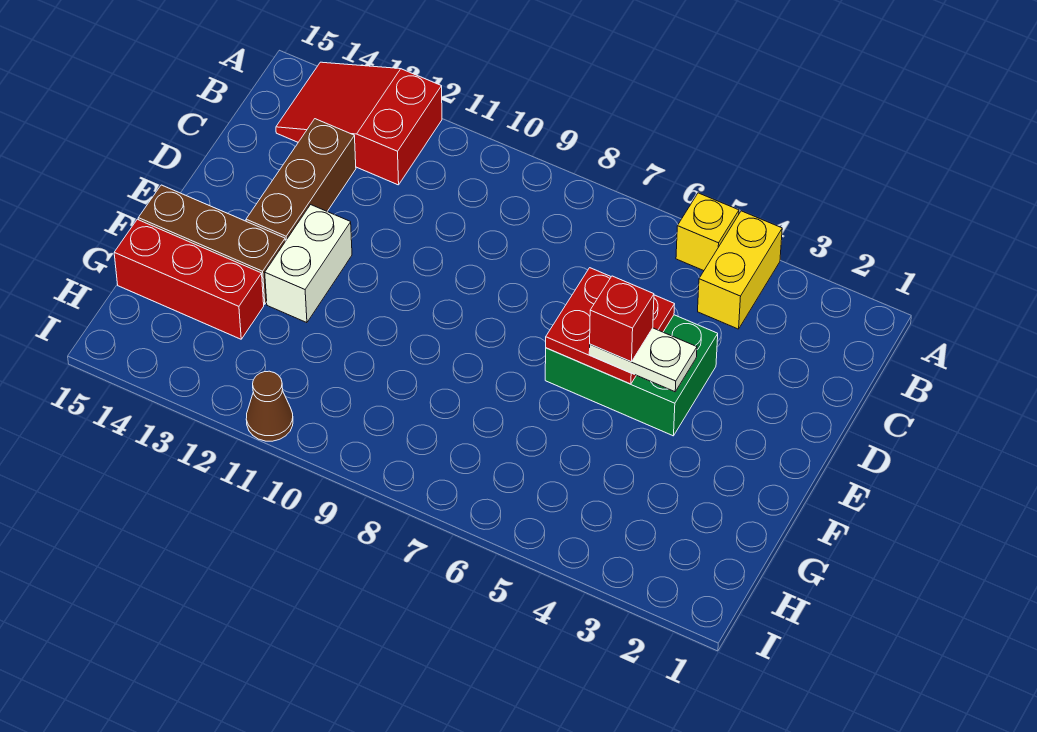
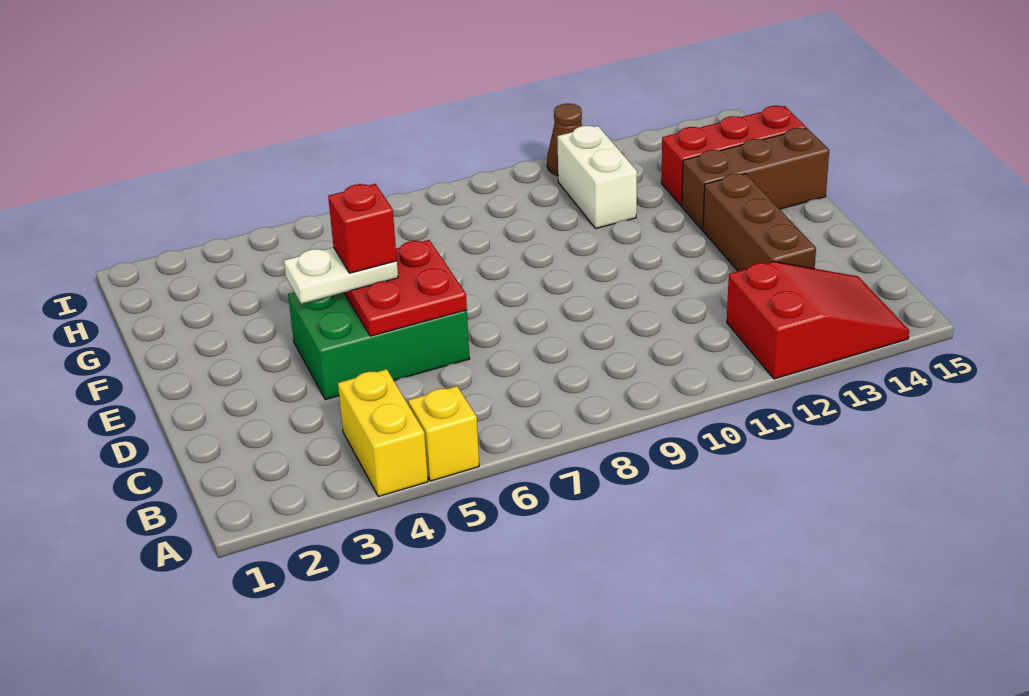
white brick E12:F12 level 1 -> white brick G11:H11 level 1

